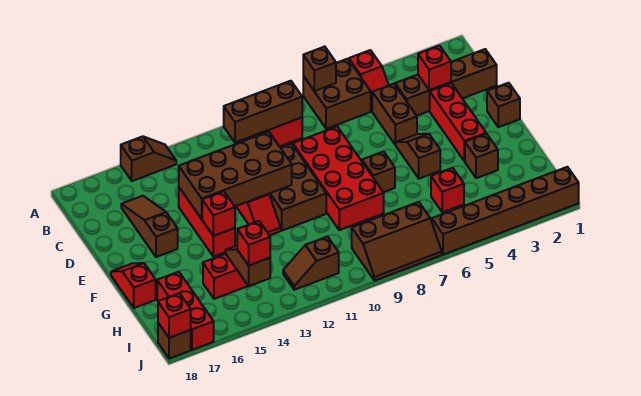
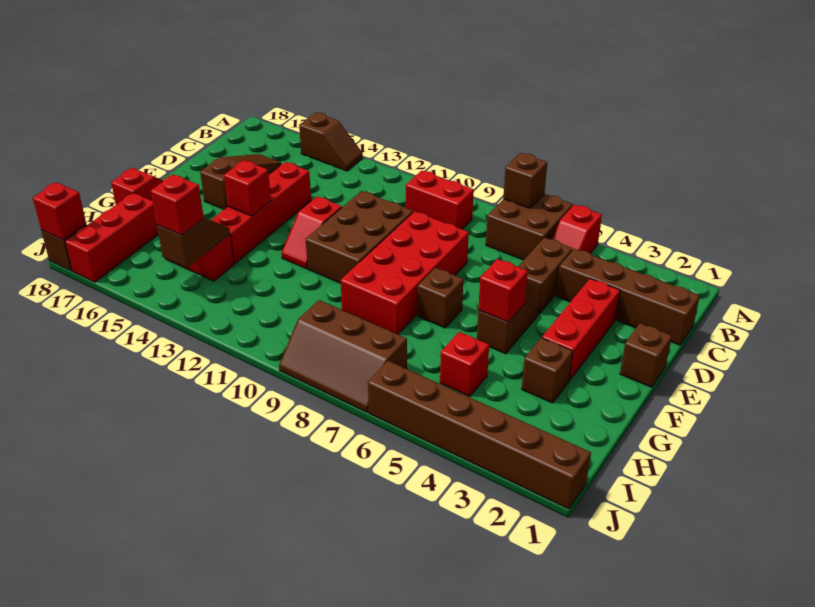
brown brick B9:B11 level 2 -> none
red brick C3 level 2 -> red brick F5 level 2
brown brick D11:E14 level 2 -> none
red brick D14:F14 level 1 -> red brick D14:G14 level 1
brown slope I11:I12 level 1 top 11 -> none

